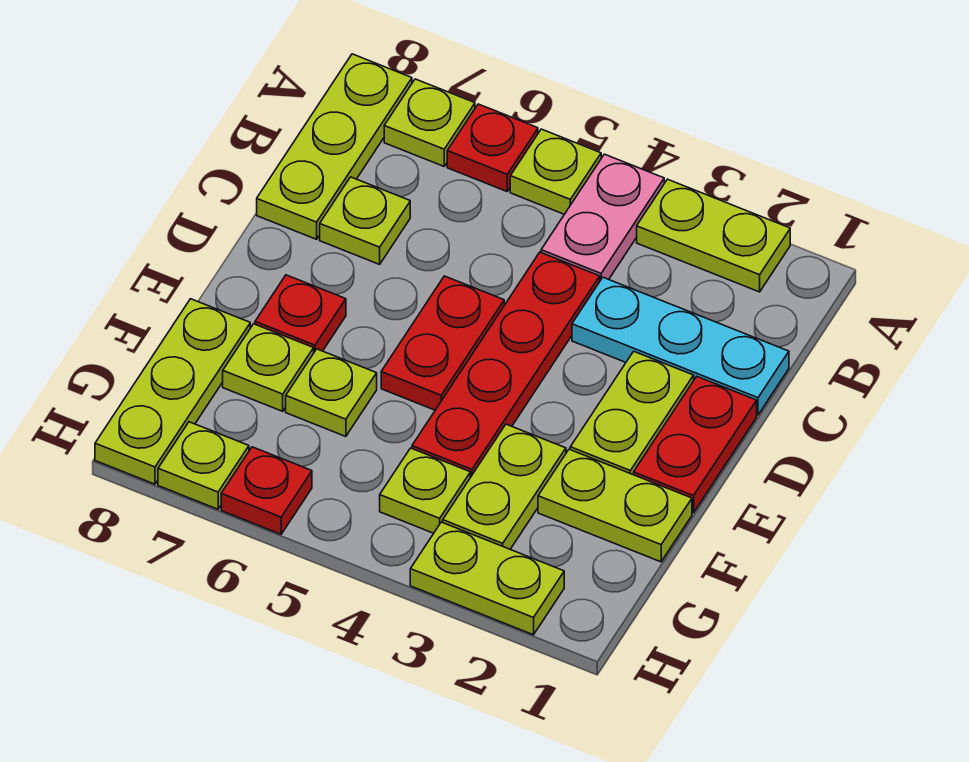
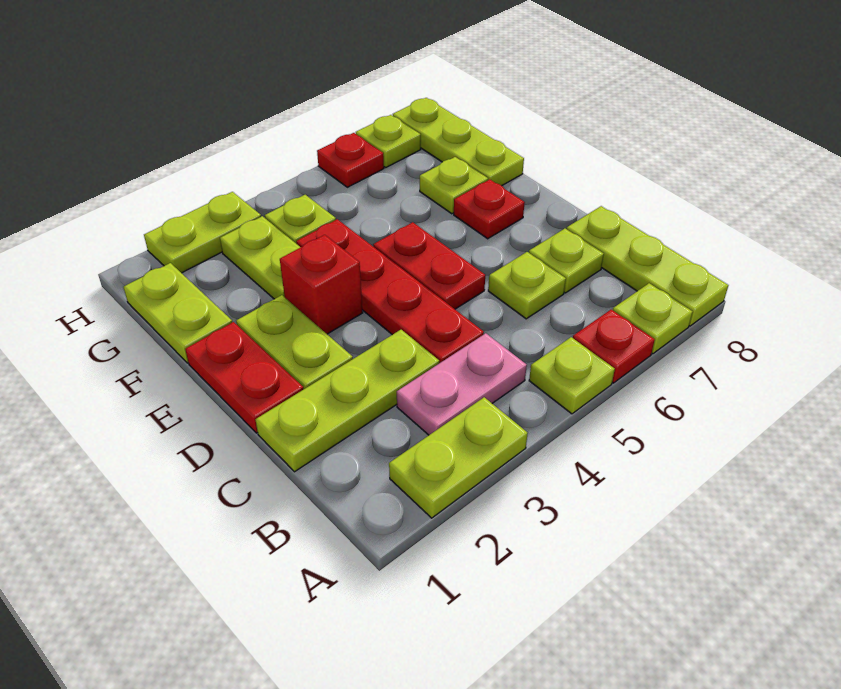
pink plate A4:B4 level 1 -> pink plate B3:B4 level 1
cyan plate C1:C3 level 1 -> lime plate C1:C3 level 1
none -> red brick E3 level 1
lime plate F1:F2 level 1 -> lime plate F1:G1 level 1
lime plate F6 level 1 -> lime plate C6 level 1

